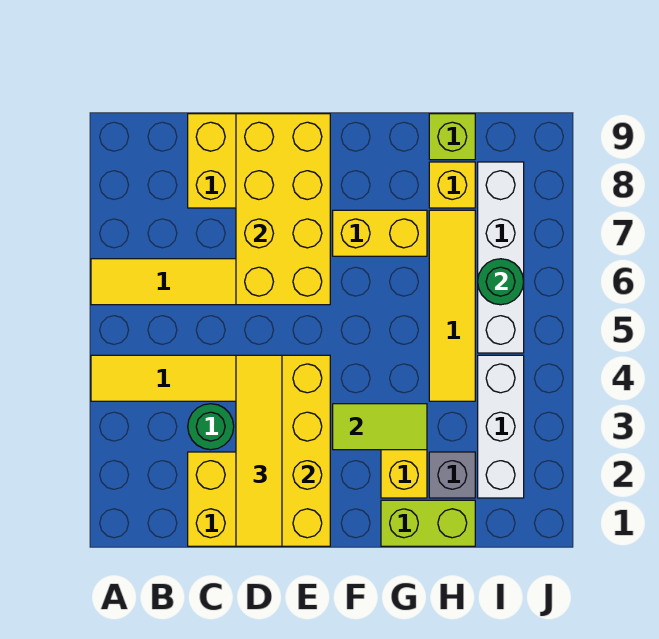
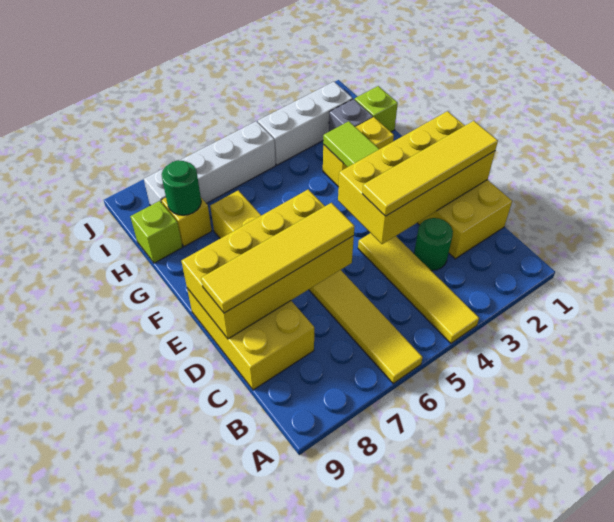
lime brick G1:H1 level 1 -> lime brick H1 level 1
yellow tile H4:H7 level 1 -> yellow tile D6:D9 level 3
green round brick I6 level 2 -> green round brick H8 level 2

